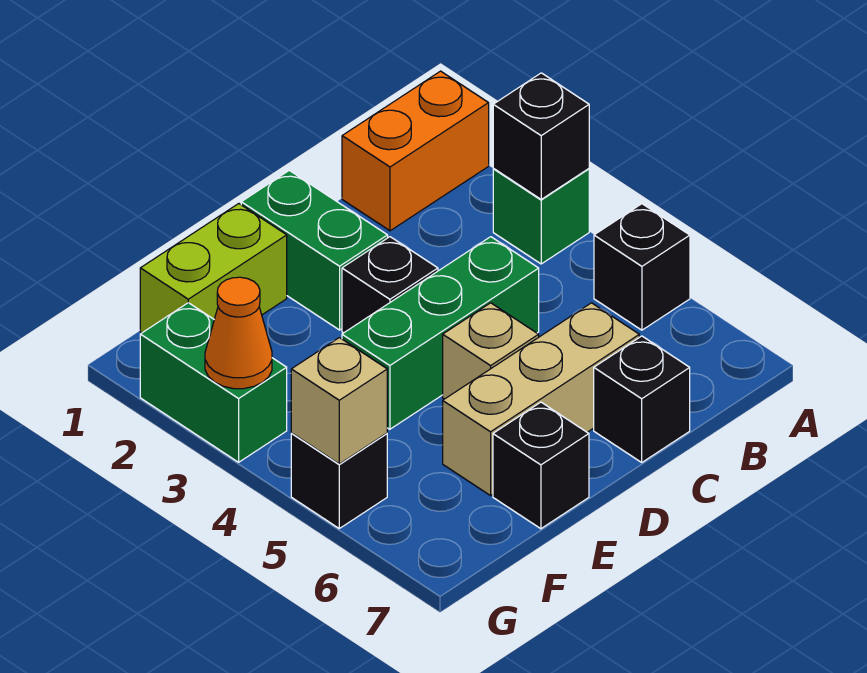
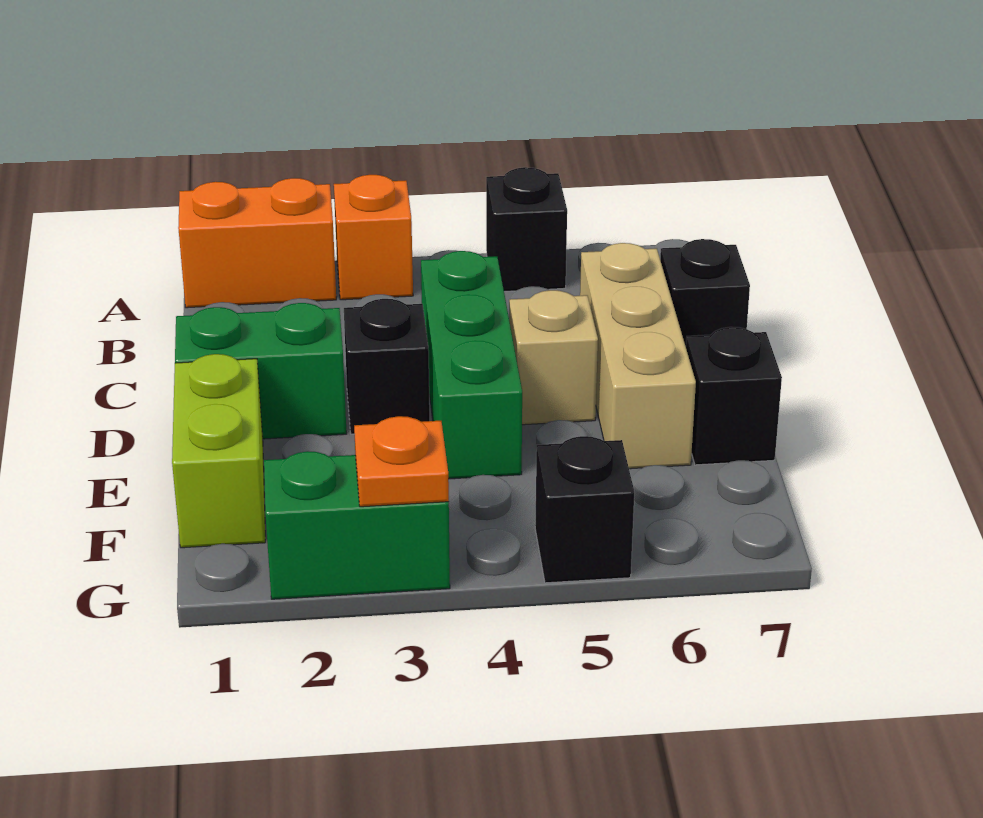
orange brick A1:B1 level 1 -> orange brick A1:A2 level 1
green brick A3 level 1 -> orange brick A3 level 1
black brick A3 level 2 -> none
orange cone G3 level 2 -> orange plate G3 level 2
tan brick G5 level 2 -> none

